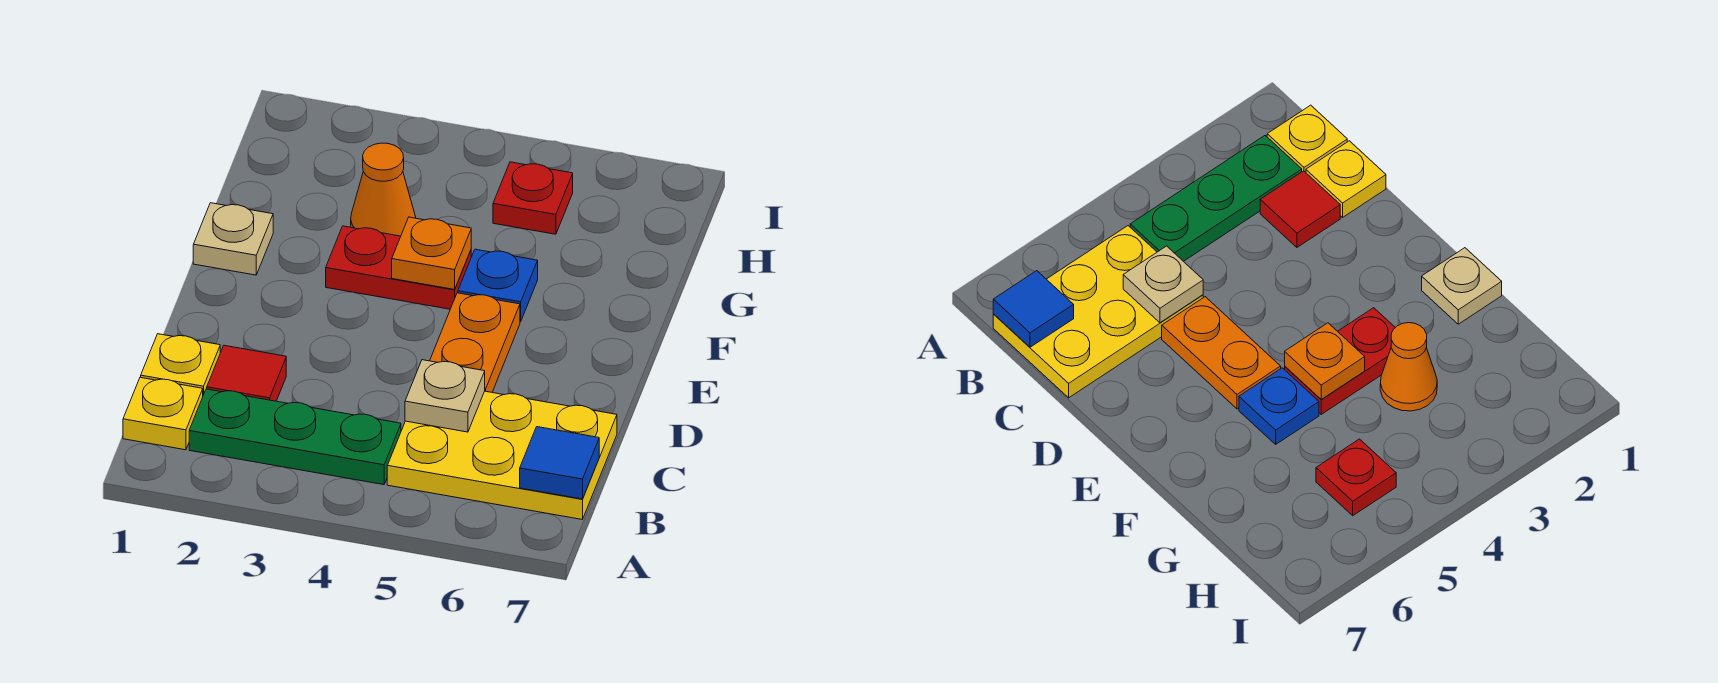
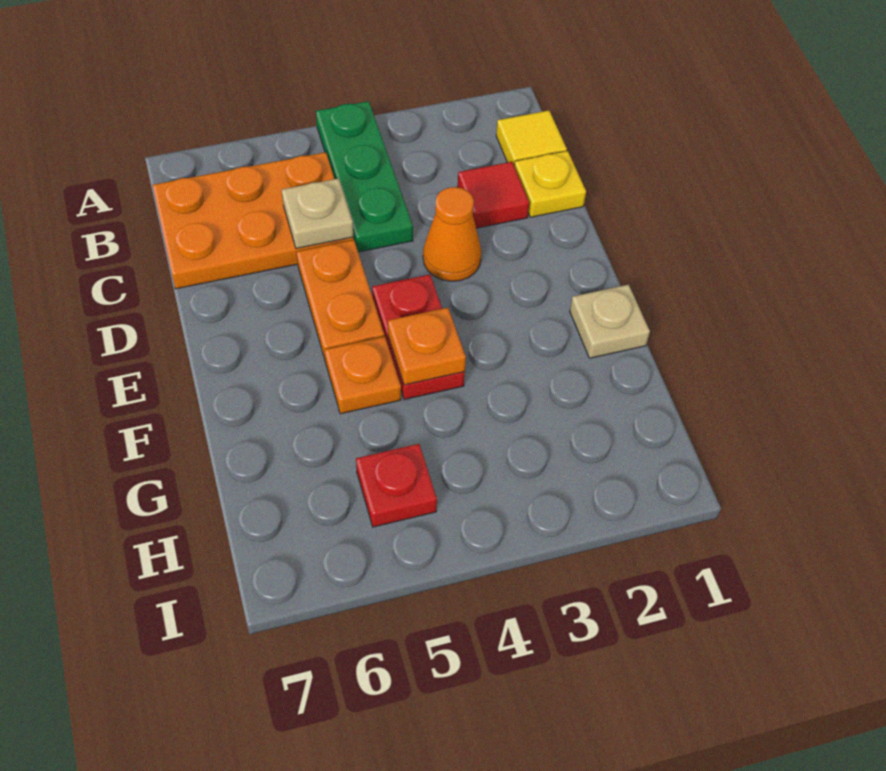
yellow plate B1 level 1 -> yellow tile B1 level 1
green plate B2:B4 level 1 -> green plate A4:C4 level 1
yellow plate B5:C7 level 1 -> orange plate B5:C7 level 1
blue tile B7 level 2 -> none
red plate F3:F4 level 1 -> red plate E4:F4 level 1
blue plate F5 level 1 -> orange plate F5 level 1
orange cone G3 level 1 -> orange cone D3 level 1

